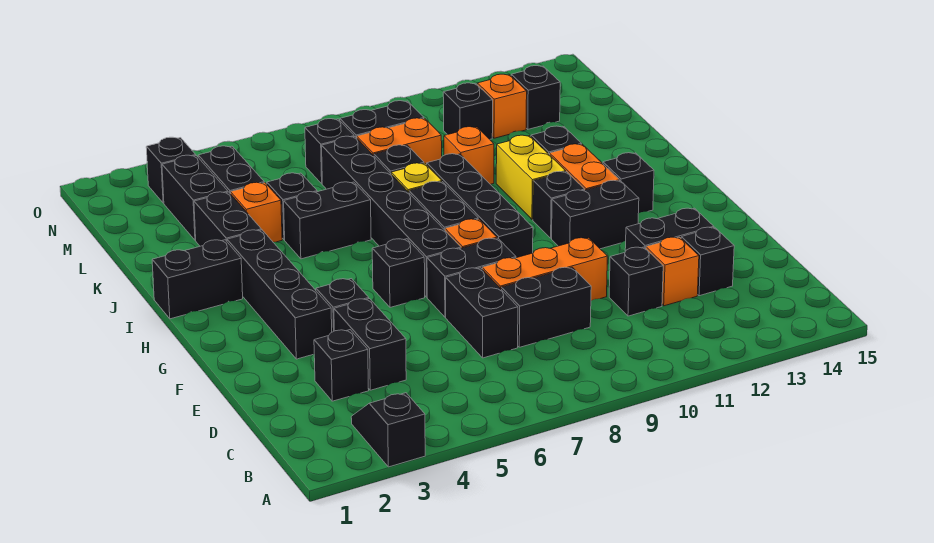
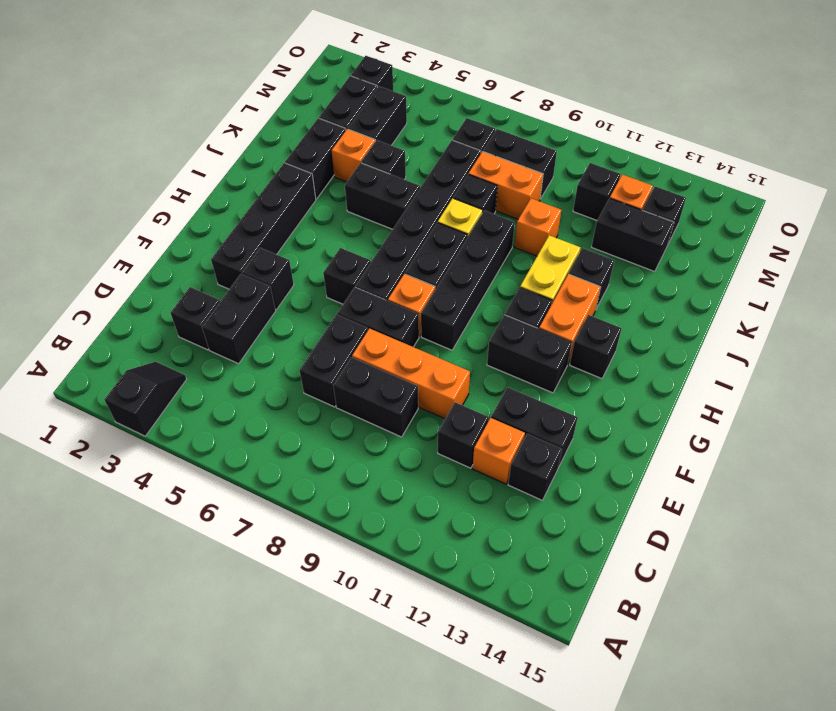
black brick I1:I2 level 1 -> black brick L12:L13 level 1

